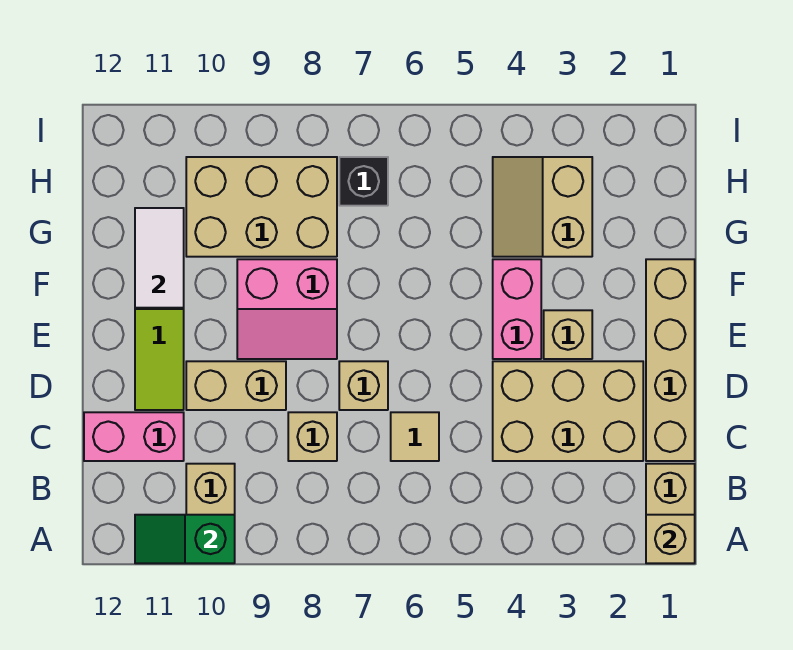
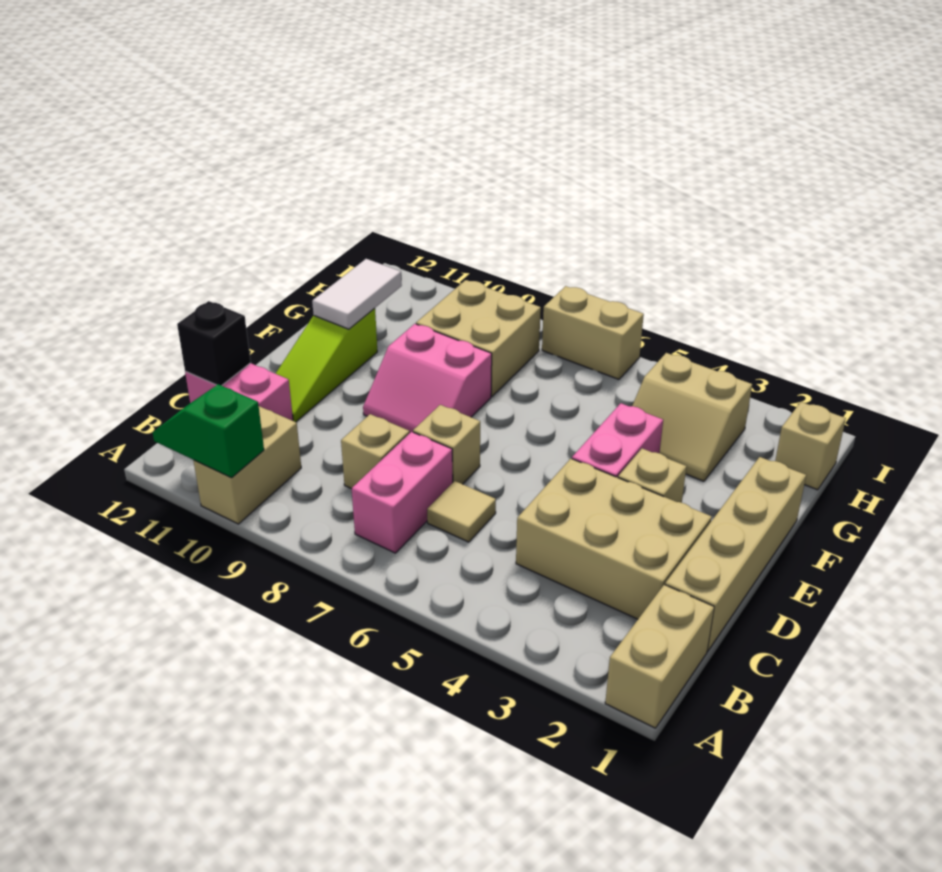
tan brick A1 level 2 -> tan brick H1 level 1
none -> pink brick B7:C7 level 1
tan brick D9:D10 level 1 -> tan brick I6:I7 level 1
tan slope G3:H4 level 1 top 3 -> tan slope G3:H4 level 1 top H
tan brick G8:H10 level 1 -> tan brick G8:H9 level 1
black brick H7 level 1 -> black brick C12 level 2

